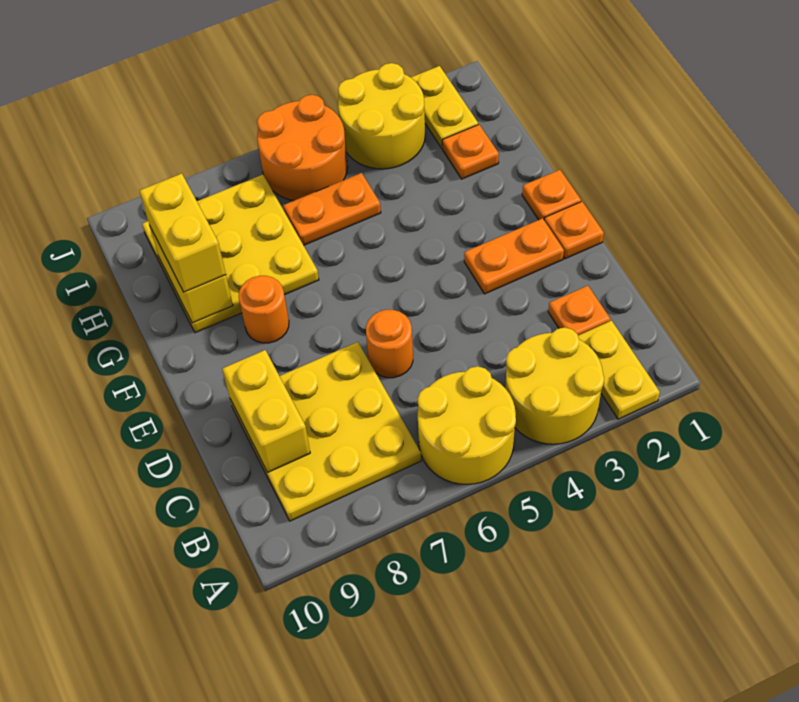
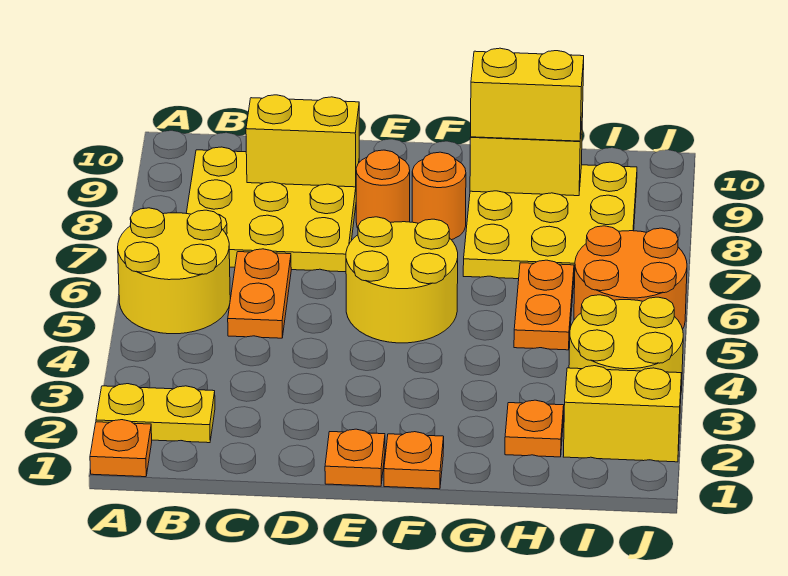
yellow round brick A3:B4 level 1 -> yellow round brick E5:F6 level 1
orange plate C2 level 1 -> orange plate A1 level 1
orange round brick D6 level 1 -> orange round brick E8 level 1
orange plate E2:E3 level 1 -> orange plate C5:C6 level 1
yellow plate I2:J2 level 1 -> yellow brick I2:J2 level 1

